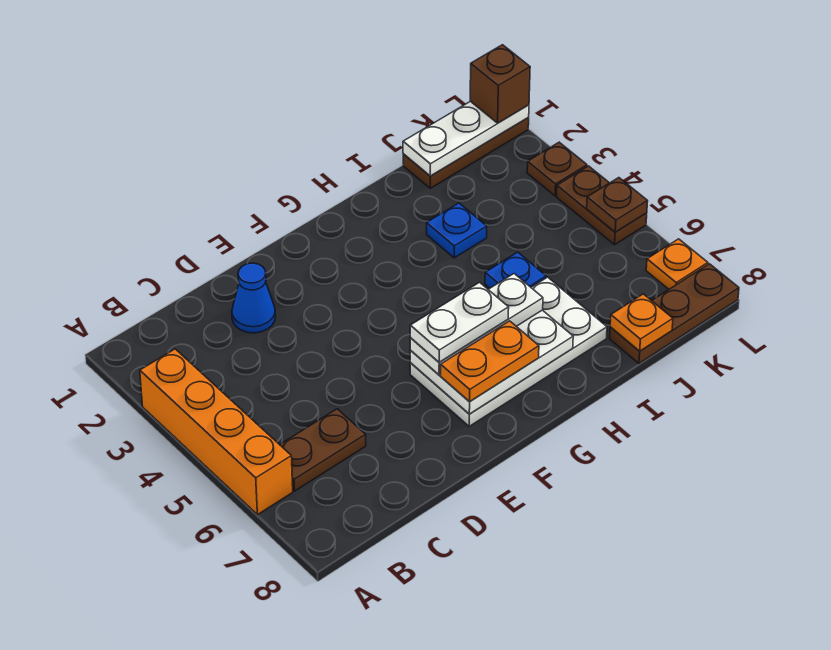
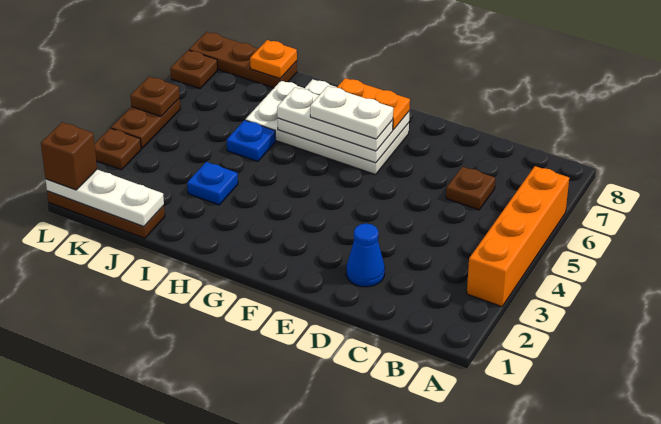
brown plate B6:C6 level 1 -> brown plate C6 level 1
orange plate L7 level 1 -> brown plate L7 level 1

